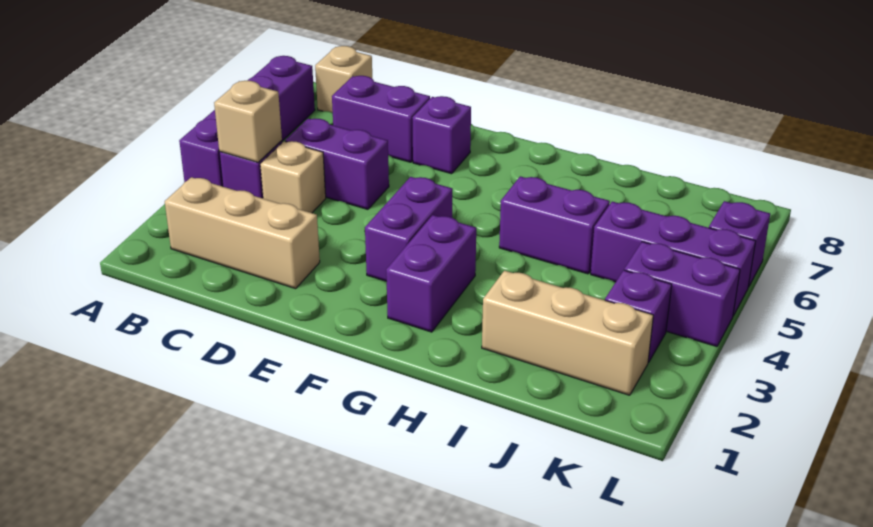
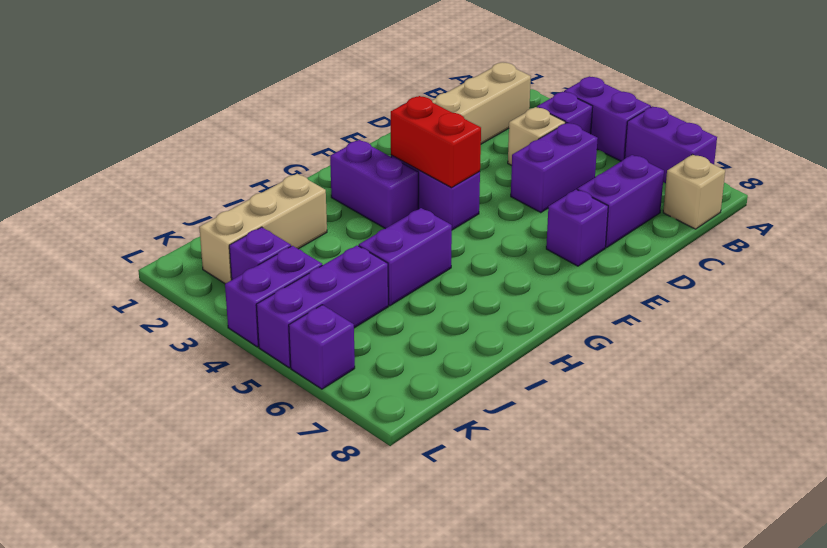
tan brick B4 level 2 -> none
none -> red brick F3:F4 level 2

